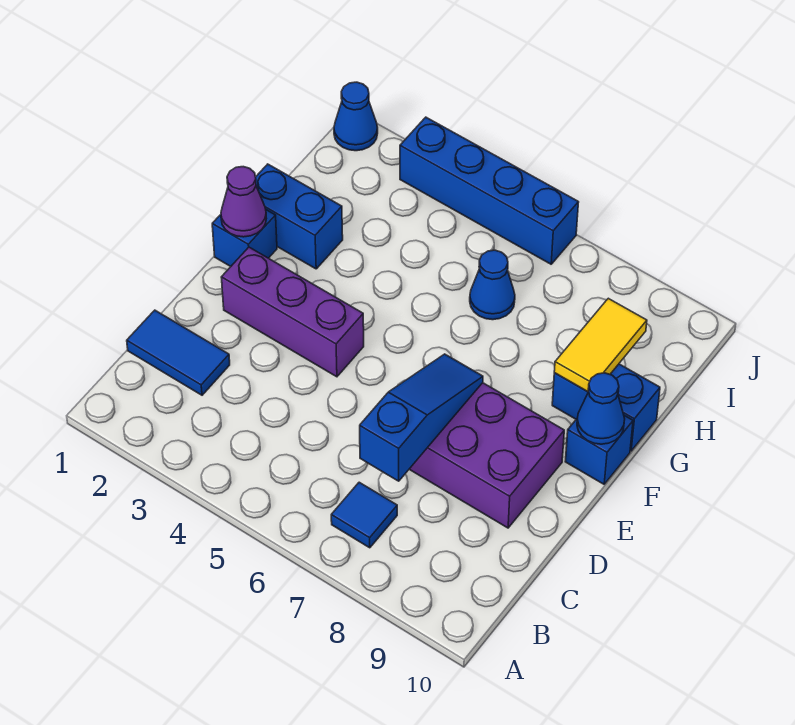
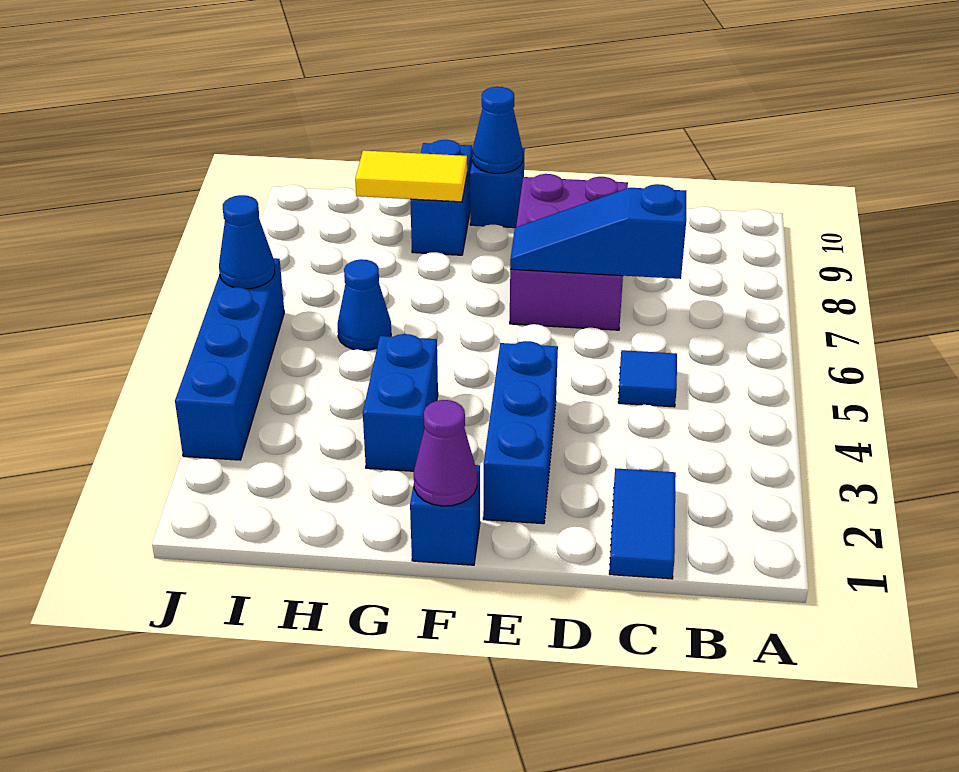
blue tile B7 level 1 -> blue tile C5 level 1
purple brick E2:E4 level 1 -> blue brick E2:E4 level 1
blue brick G1:G2 level 1 -> blue brick G3:G4 level 1
blue cone J1 level 1 -> blue cone J6 level 2

